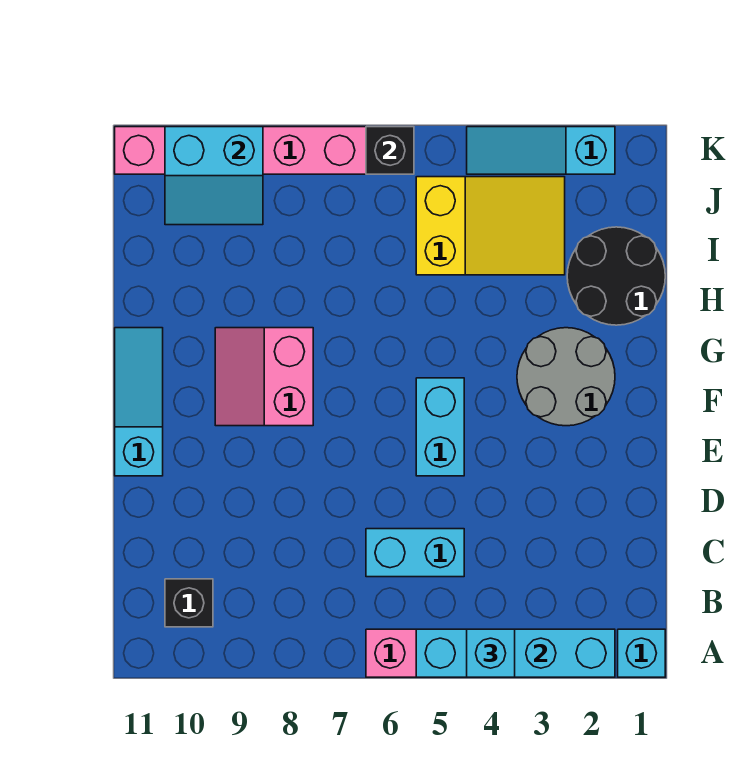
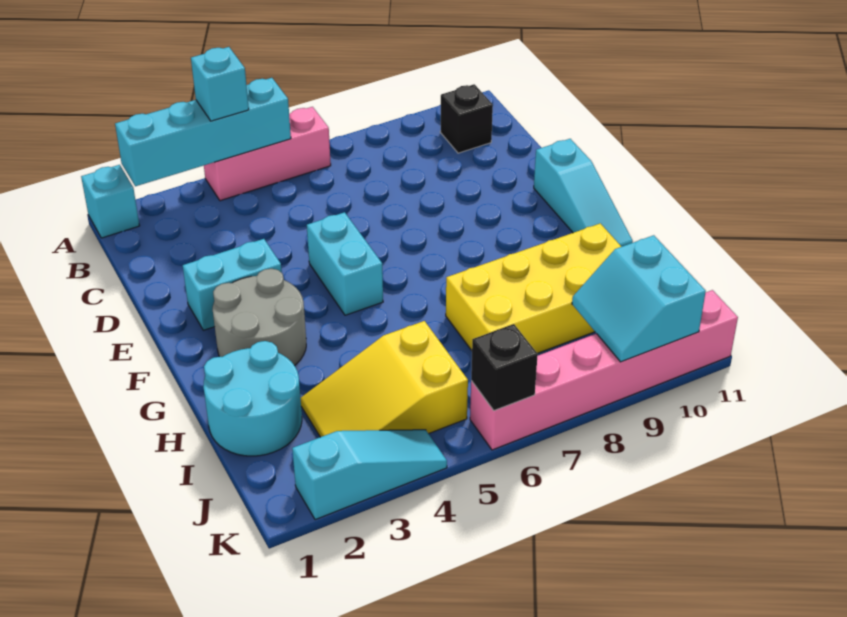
cyan brick C5:C6 level 1 -> cyan brick E2:E3 level 1
pink slope F8:G9 level 1 top 8 -> none
black round brick H1:I2 level 1 -> cyan round brick H1:I2 level 1
none -> yellow brick H7:I10 level 1
cyan slope J9:K10 level 2 top K -> cyan slope J9:K10 level 2 top 10

